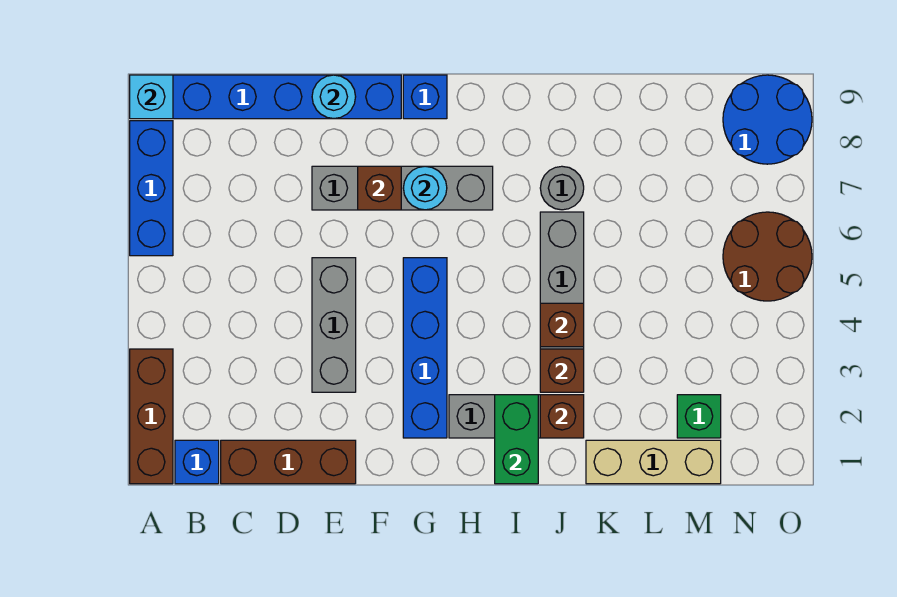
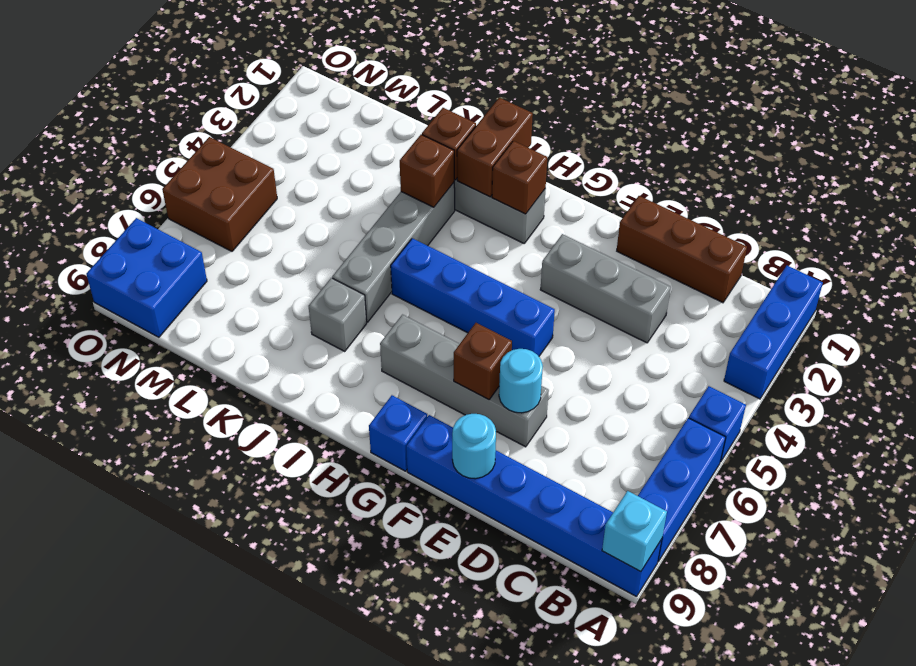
brown brick A1:A3 level 1 -> blue brick A1:A3 level 1
blue brick B1 level 1 -> blue brick A5 level 1
grey brick E3:E5 level 1 -> grey brick D3:F3 level 1
blue brick G2:G5 level 1 -> blue brick F5:I5 level 1
cyan round brick G7 level 2 -> cyan round brick E7 level 2
green brick I1:I2 level 2 -> brown brick I1:I2 level 2
brown brick J4 level 2 -> brown brick H2 level 2
grey round brick J7 level 1 -> grey brick J7 level 1
tan brick K1:M1 level 1 -> none
green brick M2 level 1 -> none
brown round brick N5:O6 level 1 -> brown brick N5:O6 level 1
blue round brick N8:O9 level 1 -> blue brick N8:O9 level 1

